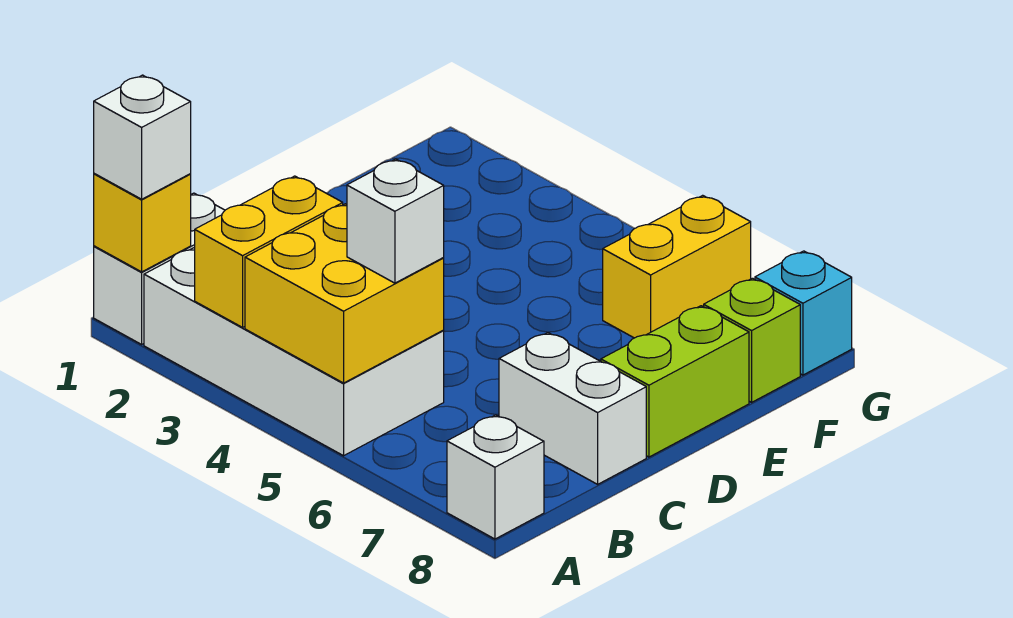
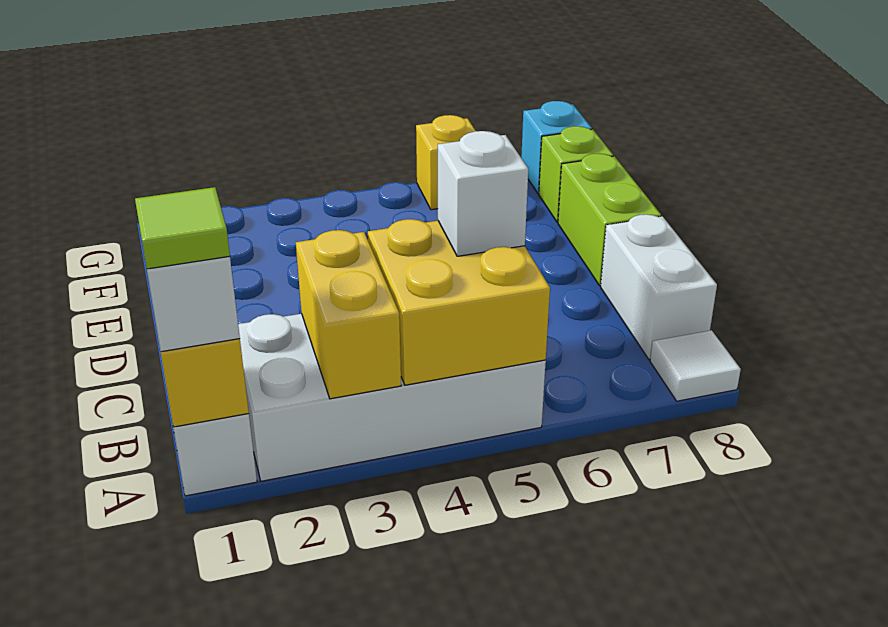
none -> lime tile A1 level 4
white brick A8 level 1 -> white tile A8 level 1
white brick C7:C8 level 1 -> white brick B8:C8 level 1
yellow brick F6:G6 level 1 -> yellow brick G6 level 1

